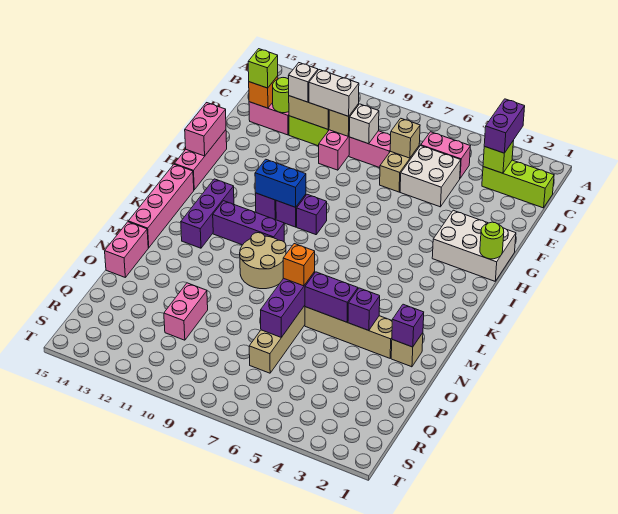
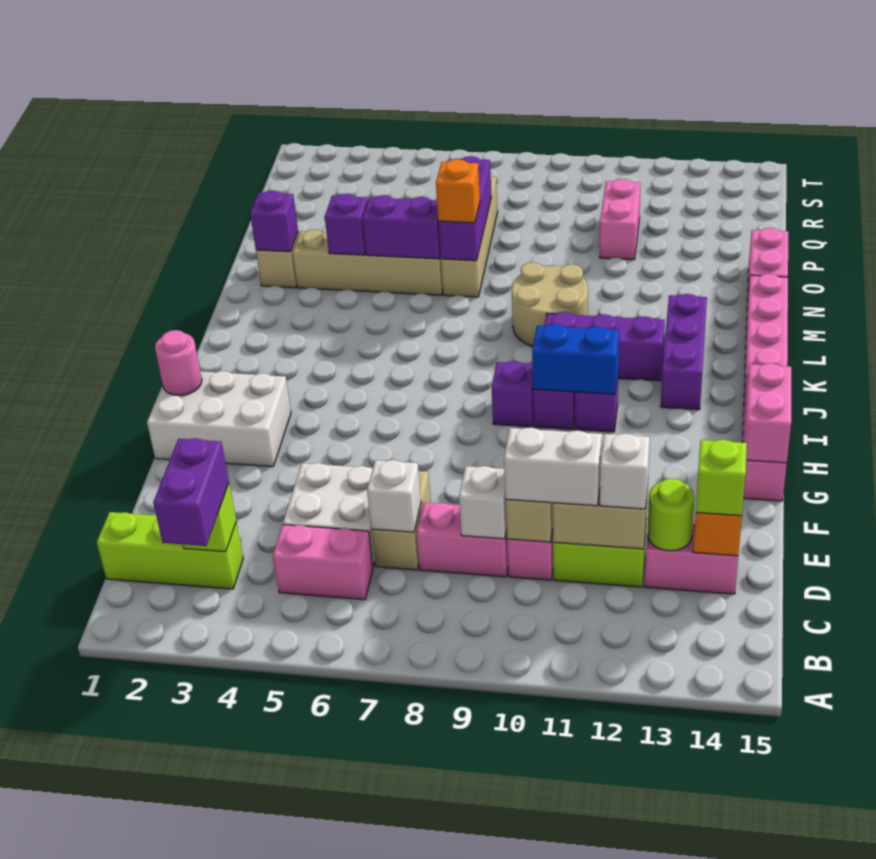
tan brick D7 level 2 -> white brick D7 level 2
lime round brick H1 level 2 -> pink round brick H1 level 2

